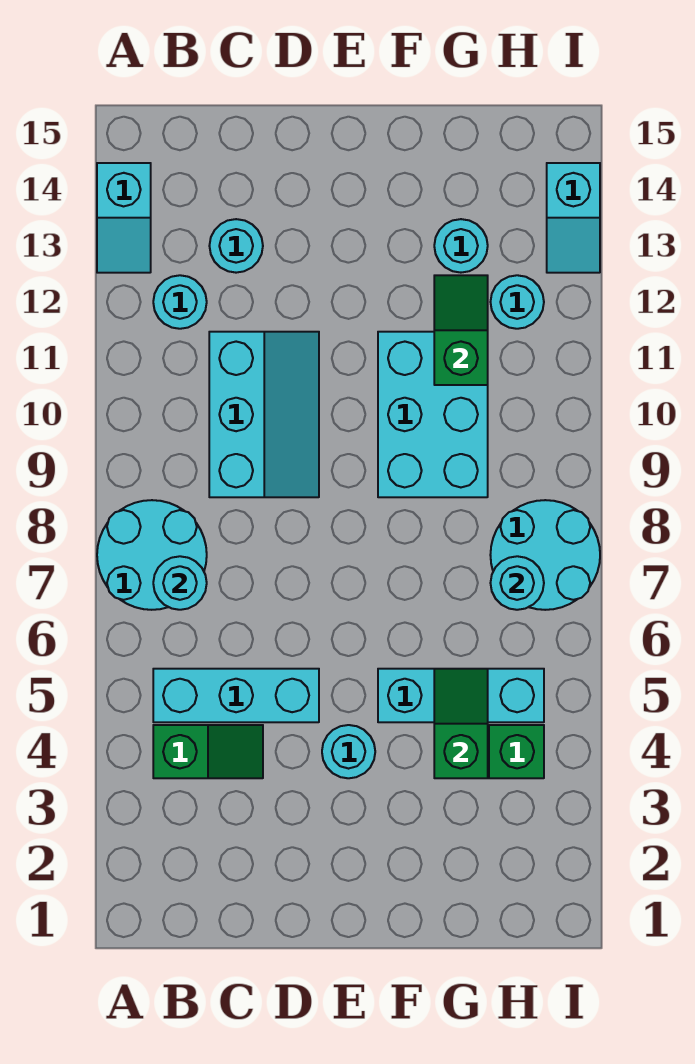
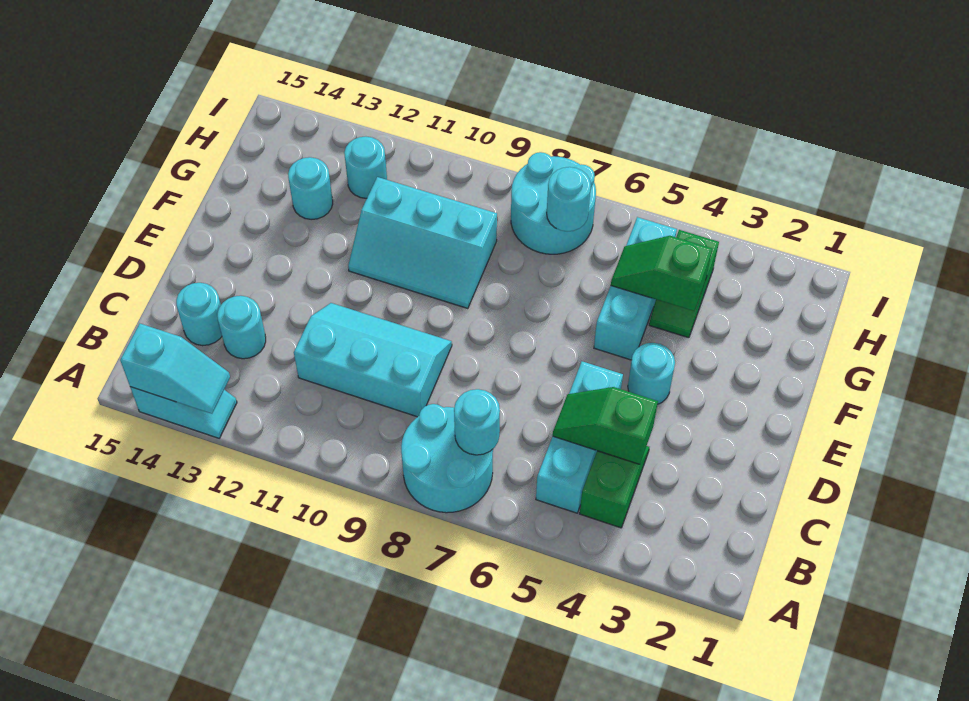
cyan round brick B12 level 1 -> cyan round brick C14 level 1
cyan brick F9:G11 level 1 -> cyan slope F9:G11 level 1 top G
green slope G11:G12 level 2 top 11 -> green slope C4:C5 level 2 top 4
cyan slope I13:I14 level 1 top 14 -> cyan slope A13:A14 level 2 top 14

